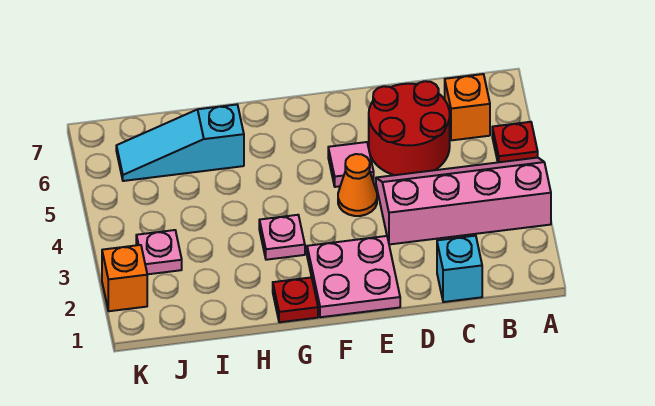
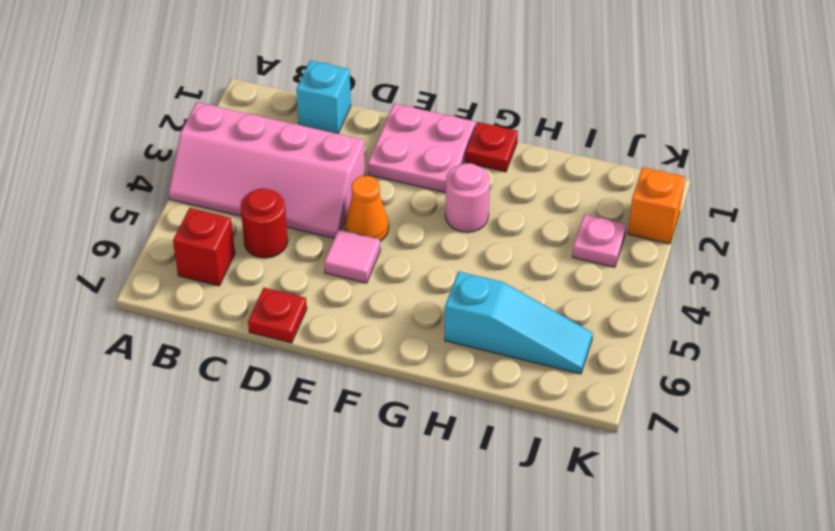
red plate A5 level 1 -> red plate D7 level 1
orange brick B6 level 1 -> red brick B6 level 1
red round brick C5:D6 level 1 -> red round brick C5 level 1
pink plate G3 level 1 -> pink round brick G3 level 1

